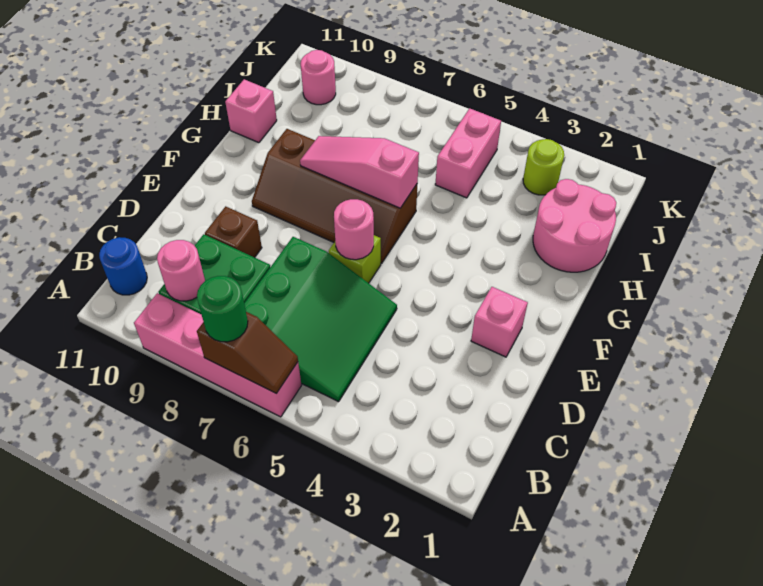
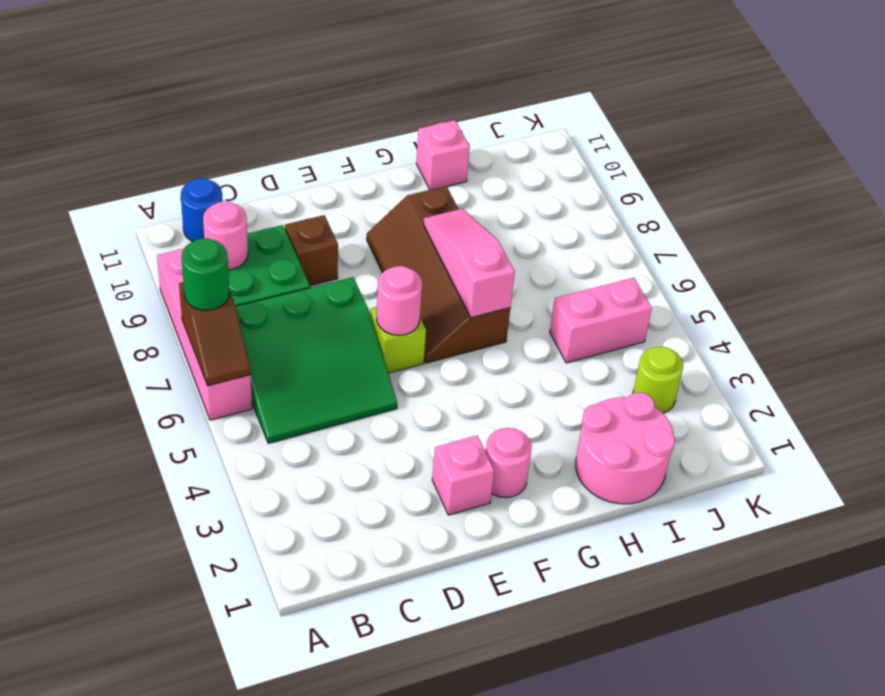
pink round brick J10 level 1 -> pink round brick F2 level 1

